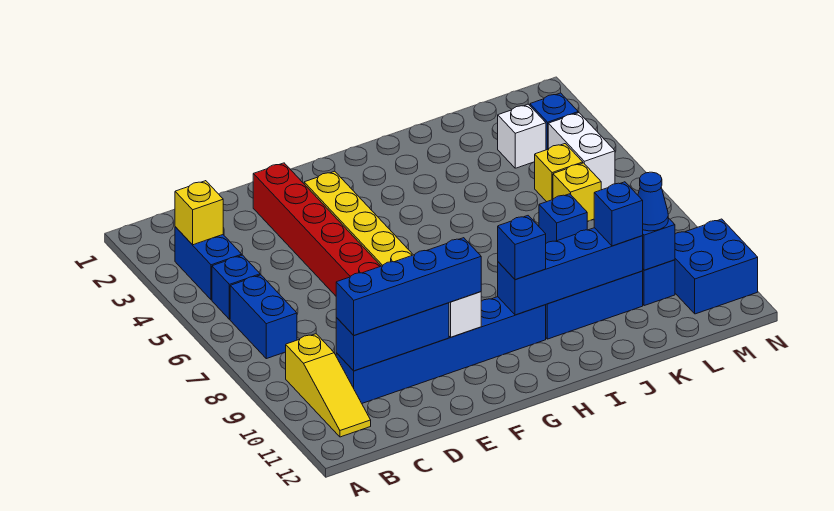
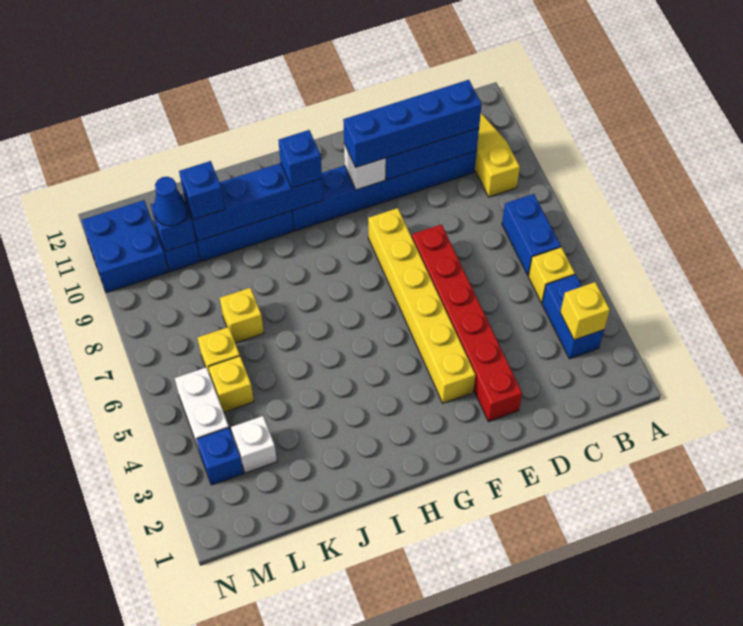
blue brick B5 level 1 -> yellow brick B5 level 1
blue brick K7 level 1 -> yellow brick K7 level 1

